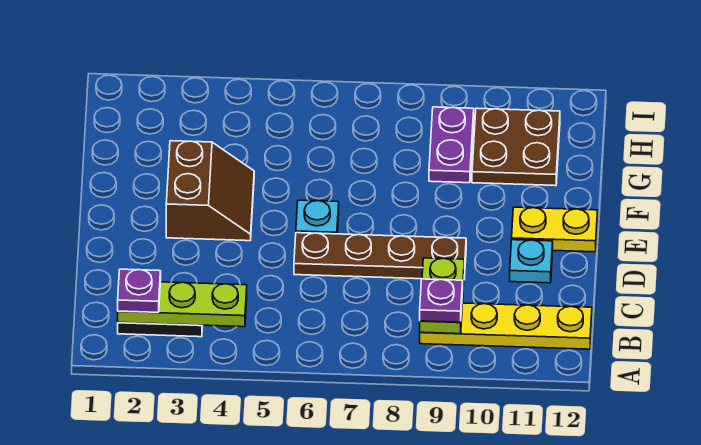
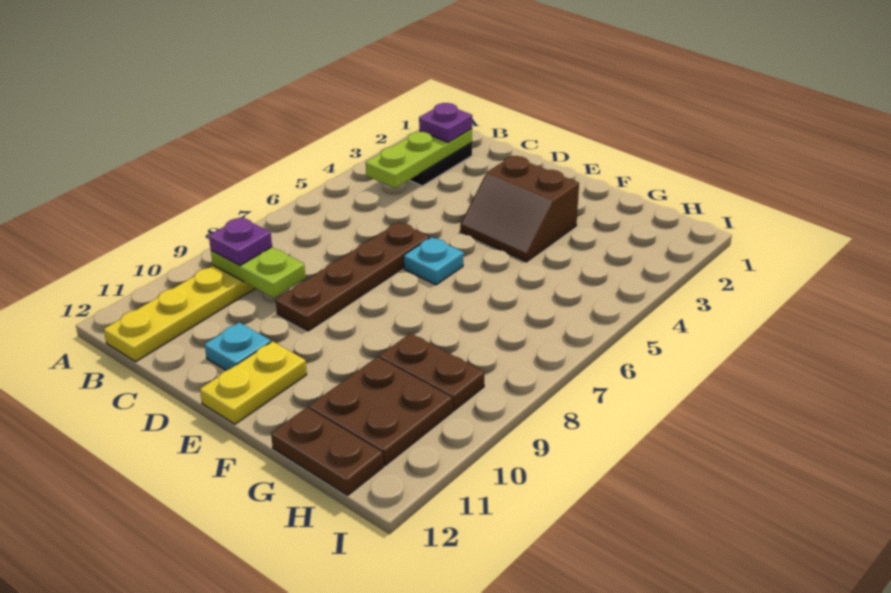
purple plate G9:H9 level 1 -> brown plate G9:H9 level 1
none -> brown plate G12:H12 level 1

